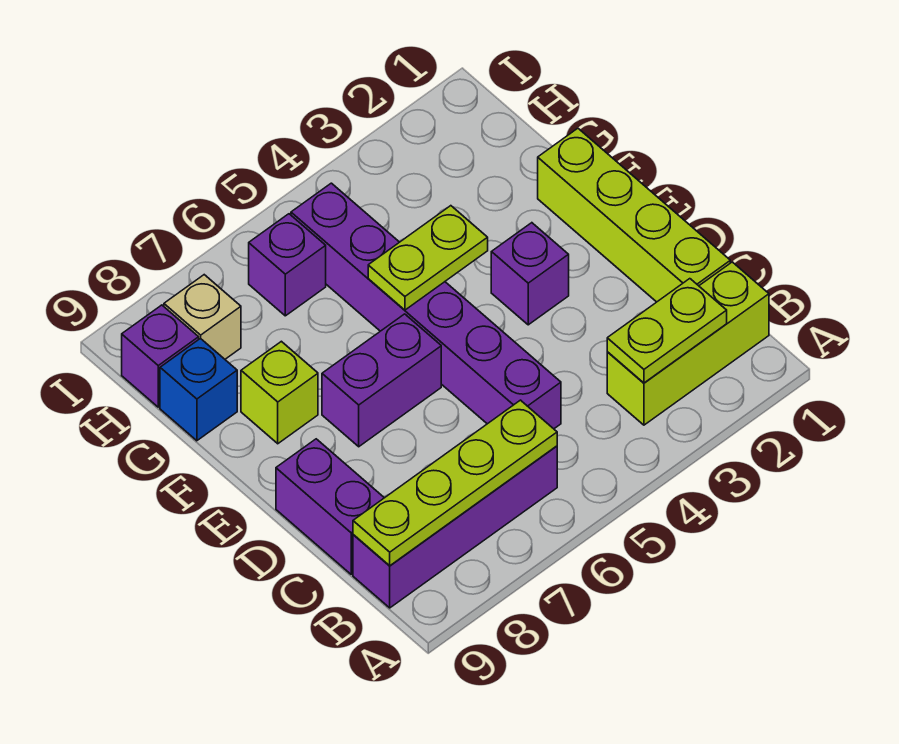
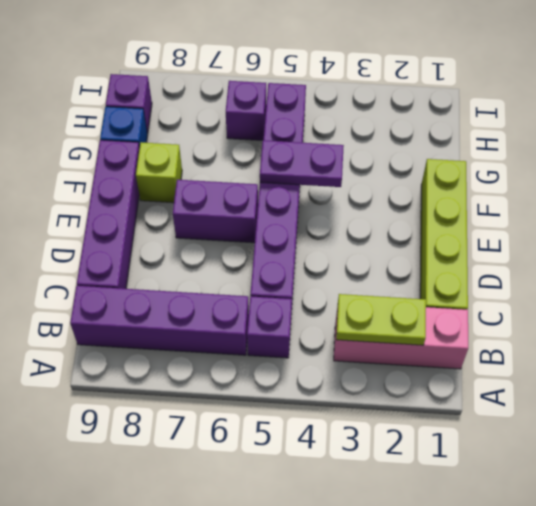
lime brick B1:B3 level 1 -> pink brick B1:B3 level 1
lime plate B6:B9 level 2 -> none
purple brick C9:D9 level 1 -> purple brick C9:F9 level 1
purple brick E3 level 1 -> purple brick B5 level 1
lime plate F4:F5 level 2 -> purple plate F4:F5 level 2
tan brick H8 level 1 -> none

